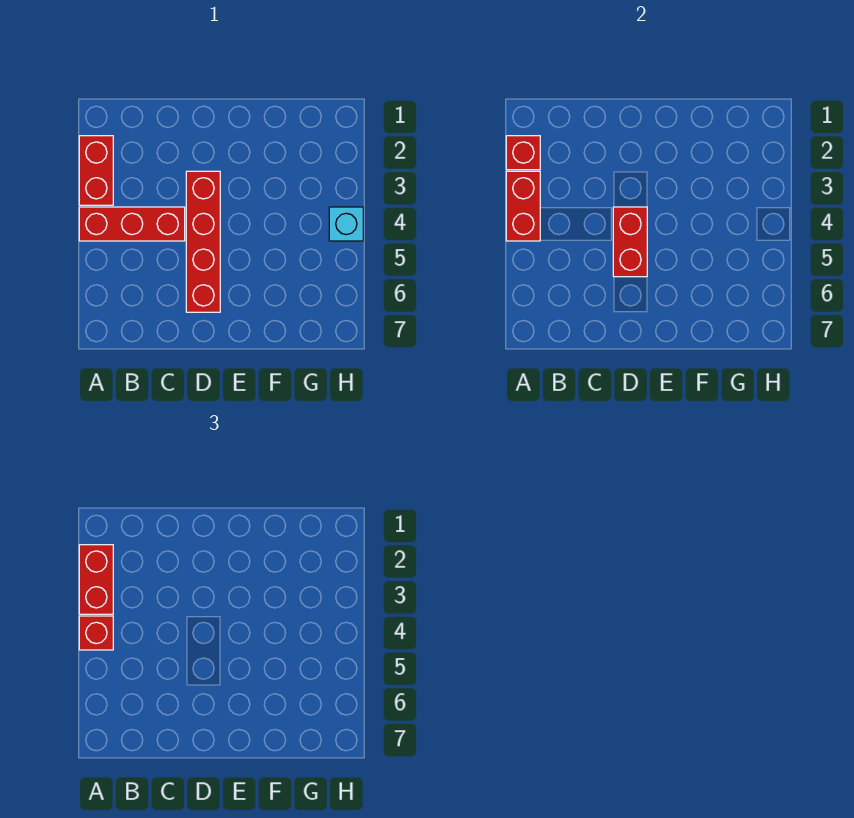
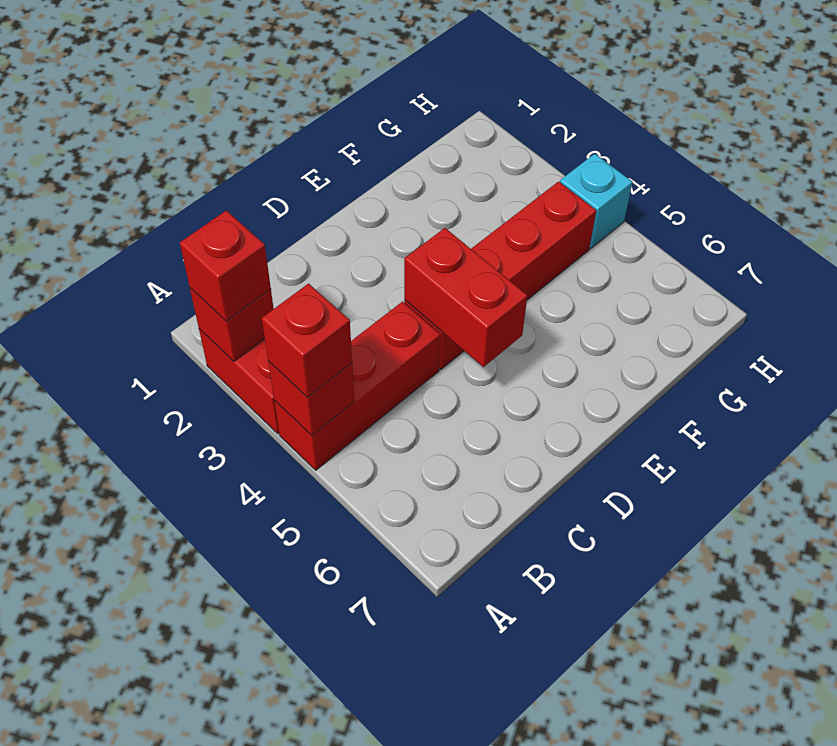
red brick A2:A3 level 3 -> red brick A2 level 3
red brick A3:A4 level 2 -> red brick A4 level 2
red brick D3:D6 level 1 -> red brick D4:G4 level 1

